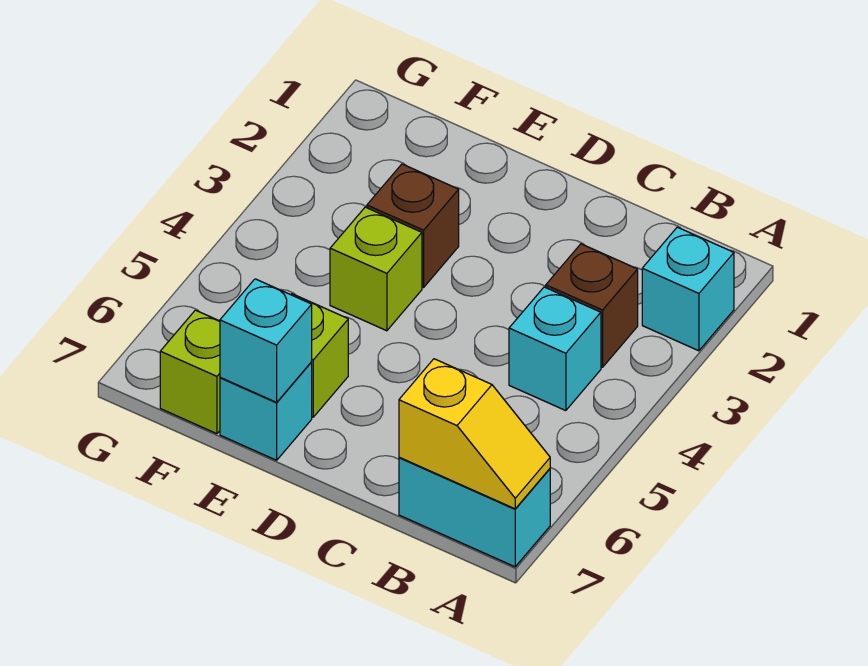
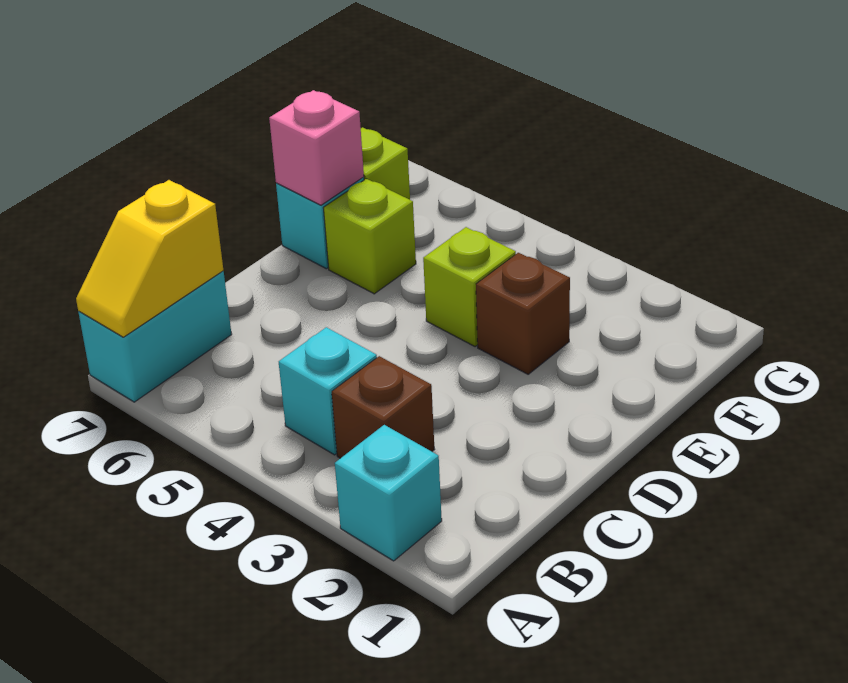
cyan brick E7 level 2 -> pink brick E7 level 2

